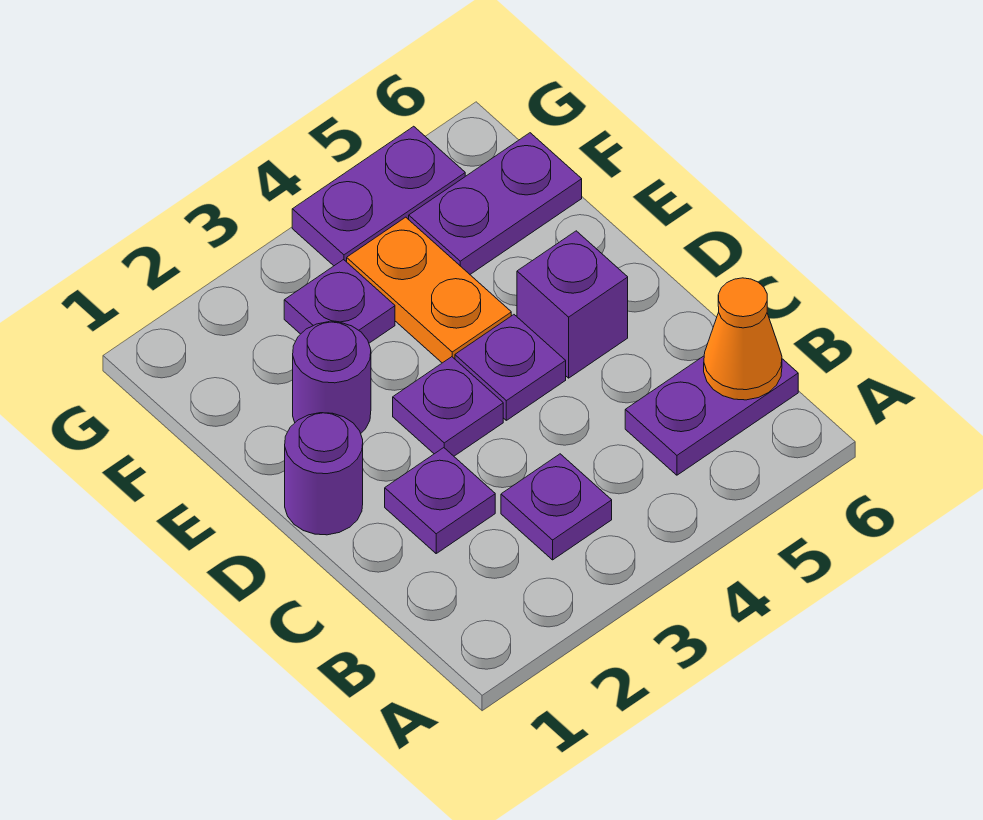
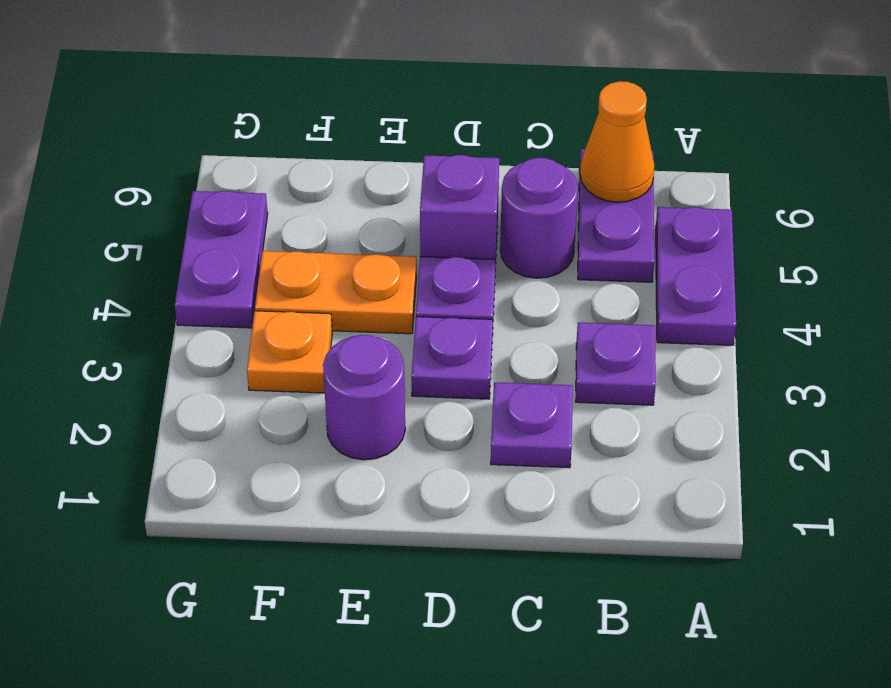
purple round brick D1 level 1 -> purple round brick C5 level 1
purple plate F3 level 1 -> orange plate F3 level 1
purple plate F5:F6 level 1 -> purple plate A4:A5 level 1

